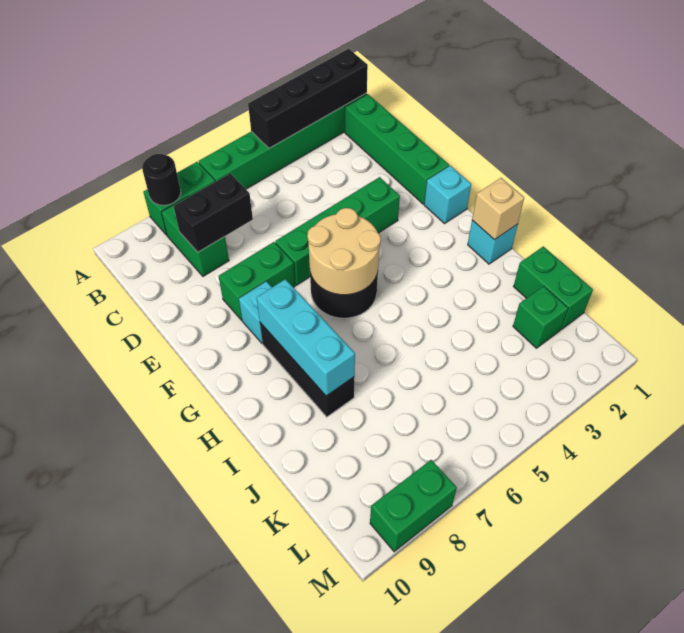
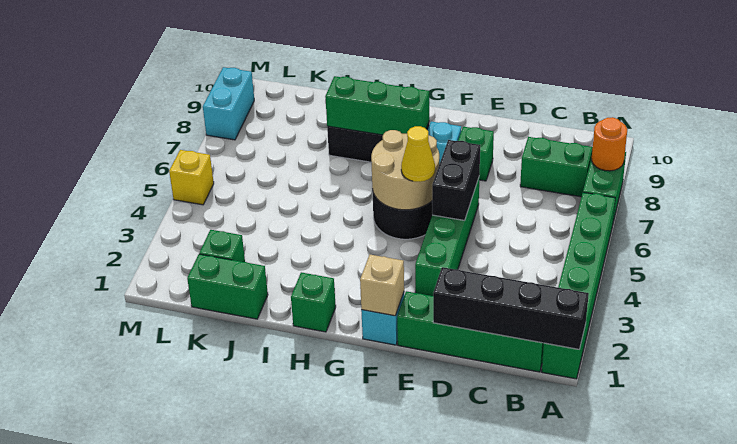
black brick A1:A4 level 2 -> black brick A1:D1 level 2
black round brick A8 level 2 -> orange round brick A8 level 2
black brick C7:C8 level 2 -> black brick E5:E6 level 2
green brick E7:E8 level 1 -> green brick E8 level 1
none -> yellow cone F5 level 3
cyan brick G8:I8 level 2 -> green brick G8:I8 level 2
cyan brick H1 level 1 -> green brick H1 level 1
tan brick H1 level 2 -> tan brick F1 level 2
none -> yellow brick M5 level 1
green brick M8:M9 level 1 -> cyan brick M8:M9 level 1

